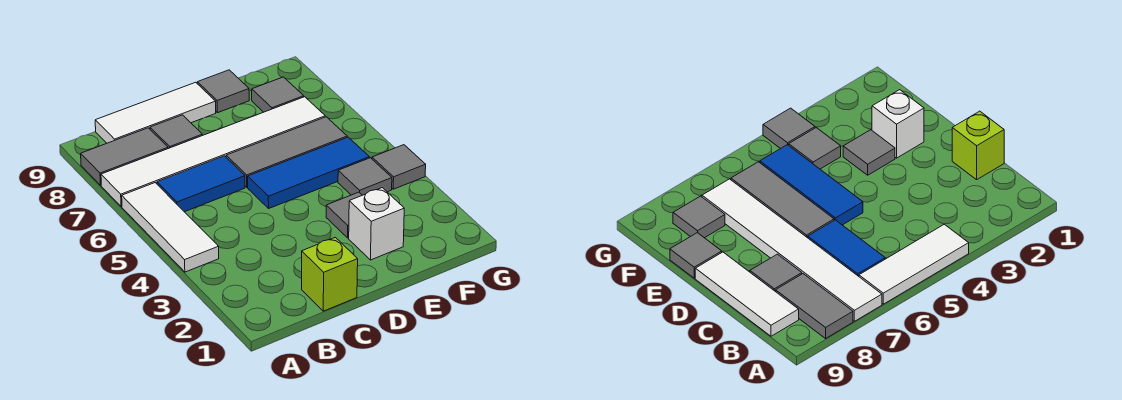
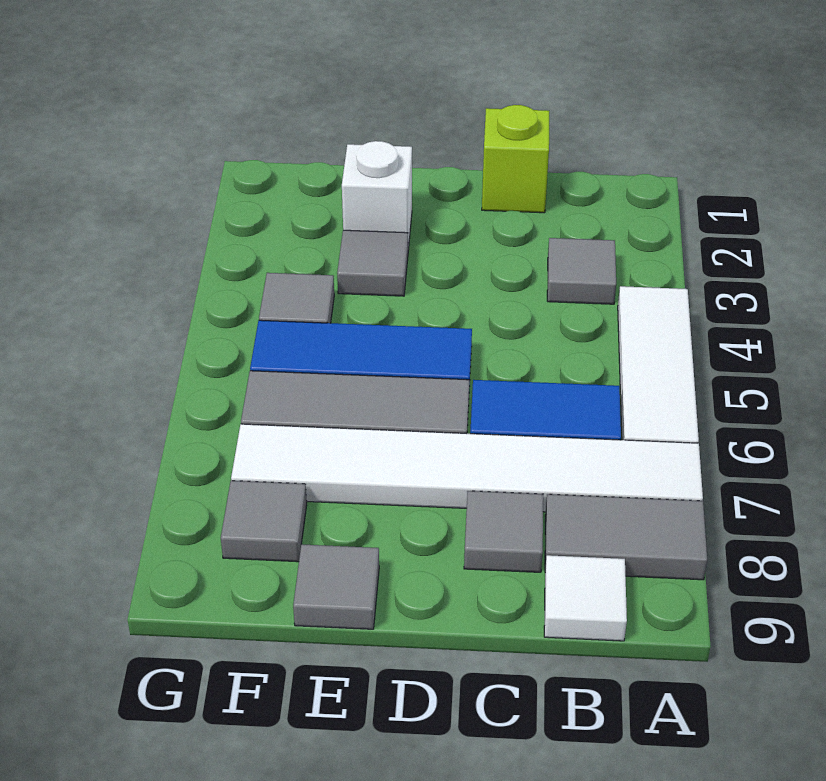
white tile B9:D9 level 1 -> white tile B9 level 1
grey tile G4 level 1 -> grey tile B3 level 1

